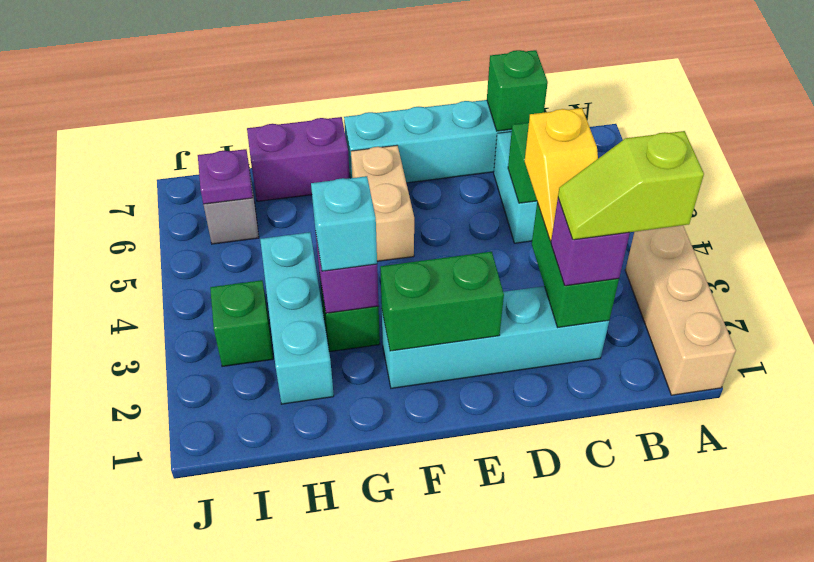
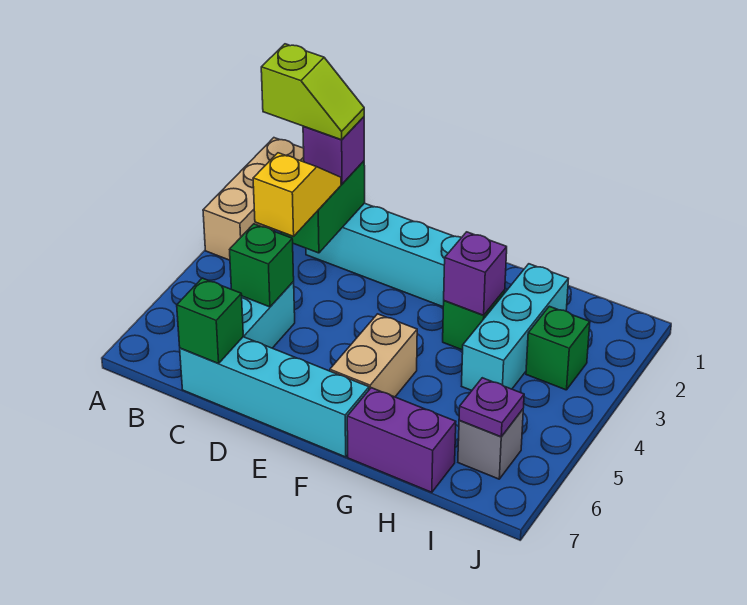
green brick E2:F2 level 2 -> none
cyan brick G3 level 3 -> none

